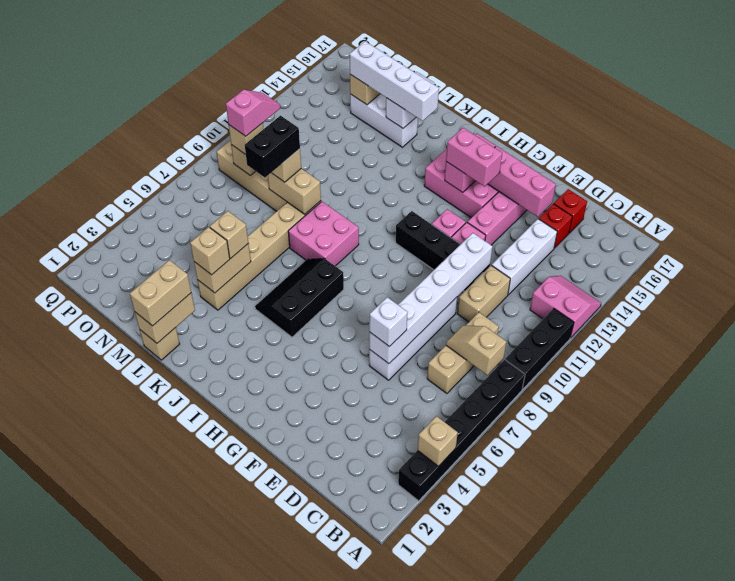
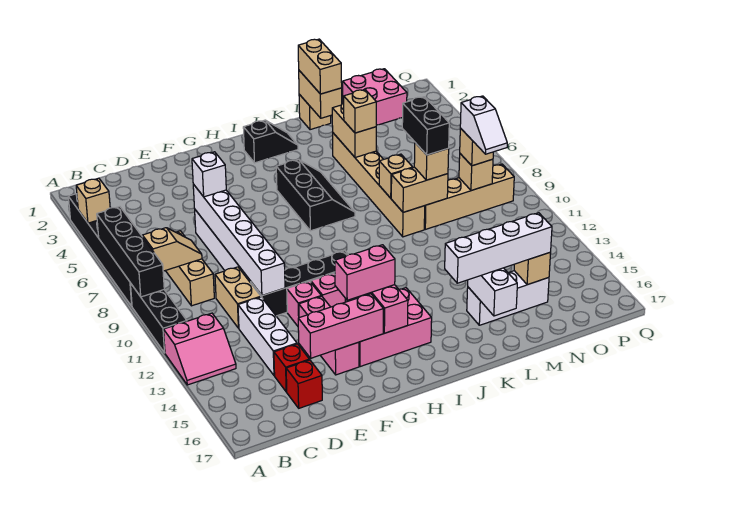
none -> black brick A6:A9 level 2
none -> black slope I2:J2 level 1 top I
pink brick J8:K9 level 1 -> pink brick N1:O2 level 1
tan brick L4 level 3 -> tan brick L8 level 2
pink slope O9:O10 level 4 top 9 -> white slope O9:O10 level 4 top 9

